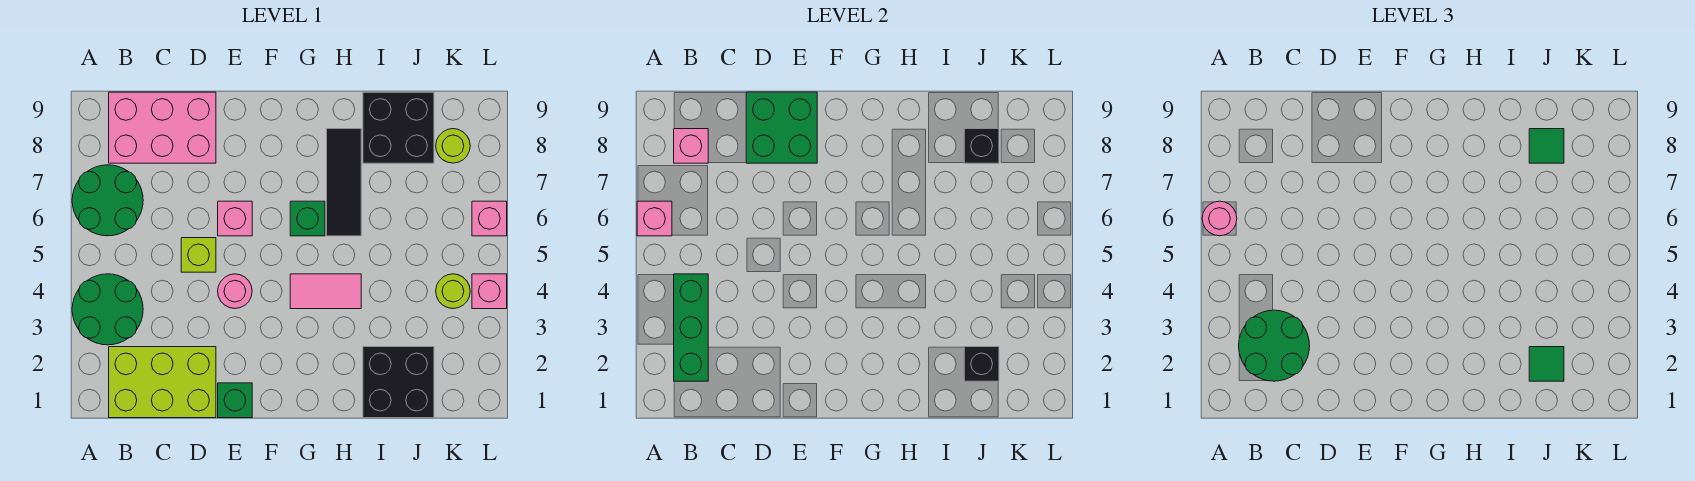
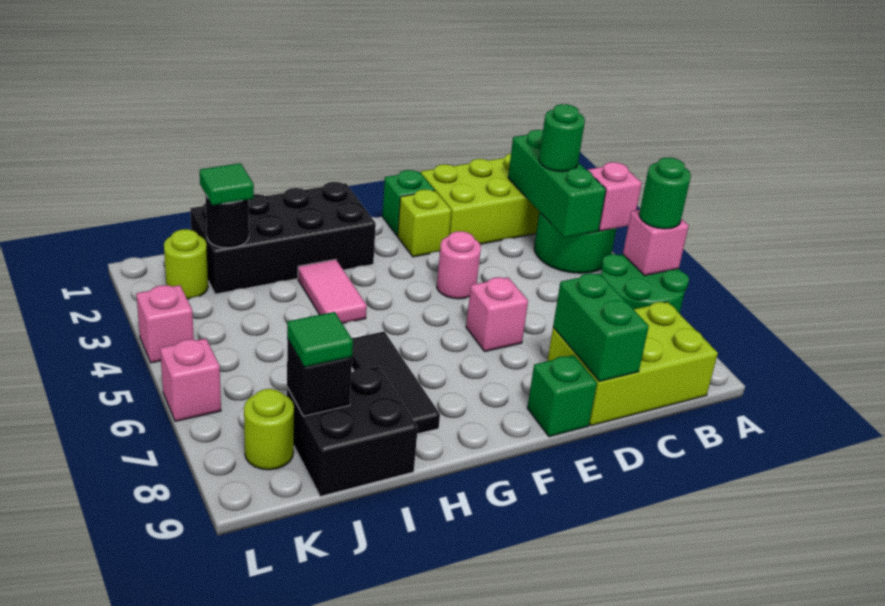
pink round brick A6 level 3 -> green round brick A6 level 3
green round brick B2:C3 level 3 -> green round brick B3 level 3
pink brick B8:D9 level 1 -> lime brick B8:D9 level 1
pink brick B8 level 2 -> pink brick A4 level 2
lime brick D5 level 1 -> lime brick E2 level 1
green brick D8:E9 level 2 -> green brick D8:D9 level 2
pink tile G4:H4 level 1 -> pink tile H3:H4 level 1
green brick G6 level 1 -> green brick E9 level 1
black brick I1:J2 level 1 -> black brick G1:J2 level 1
black brick J2 level 2 -> black round brick J2 level 2
lime round brick K4 level 1 -> lime round brick K2 level 1

